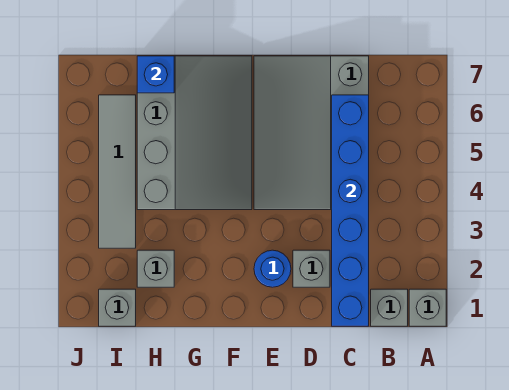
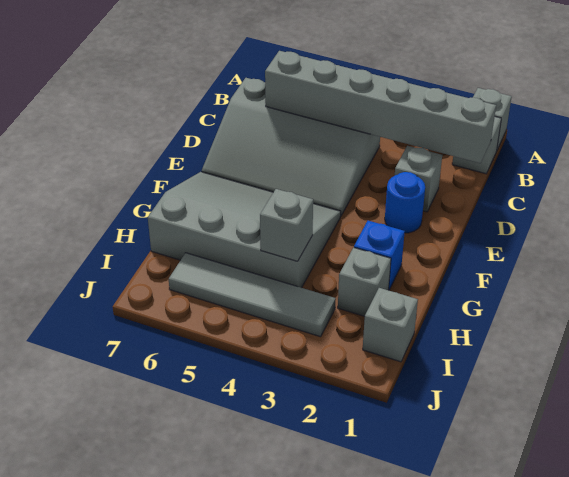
blue brick C1:C6 level 2 -> grey brick C1:C6 level 2
none -> grey brick H4 level 2
blue brick H7 level 2 -> blue brick G2 level 1

